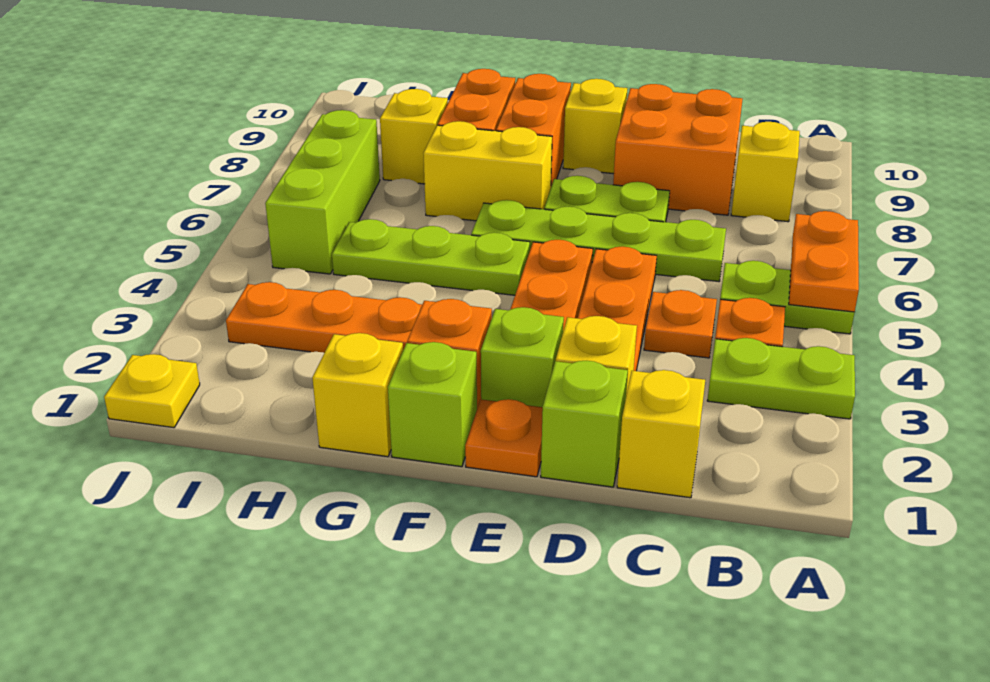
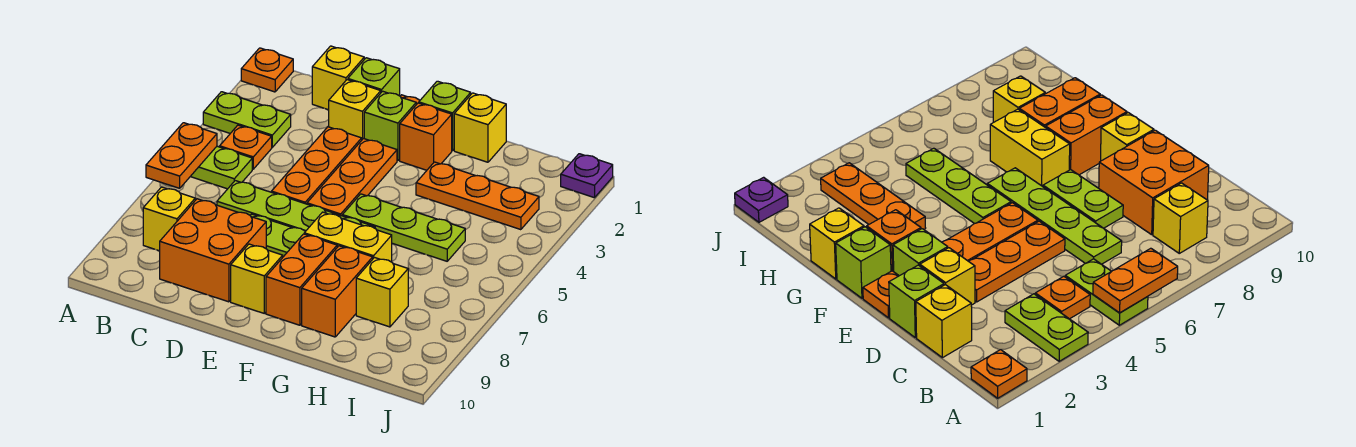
orange plate C4 level 1 -> orange plate A1 level 1
lime brick I5:I7 level 1 -> none
yellow plate J1 level 1 -> purple plate J1 level 1

